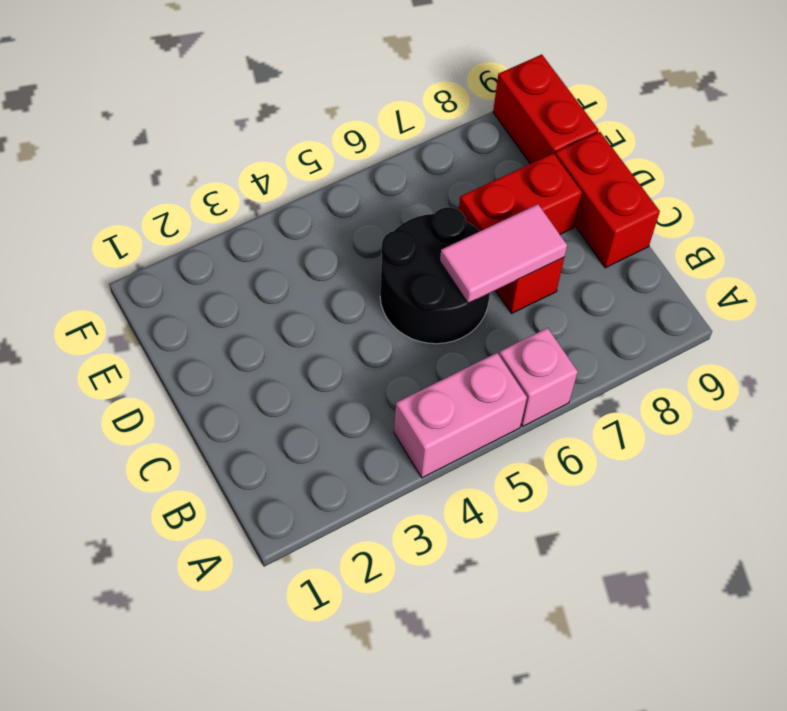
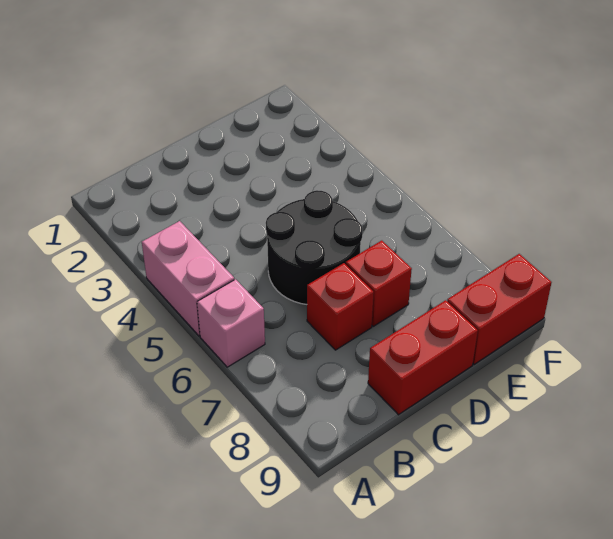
pink tile C6:C7 level 2 -> none
red brick D7:D8 level 1 -> red brick D7 level 1

